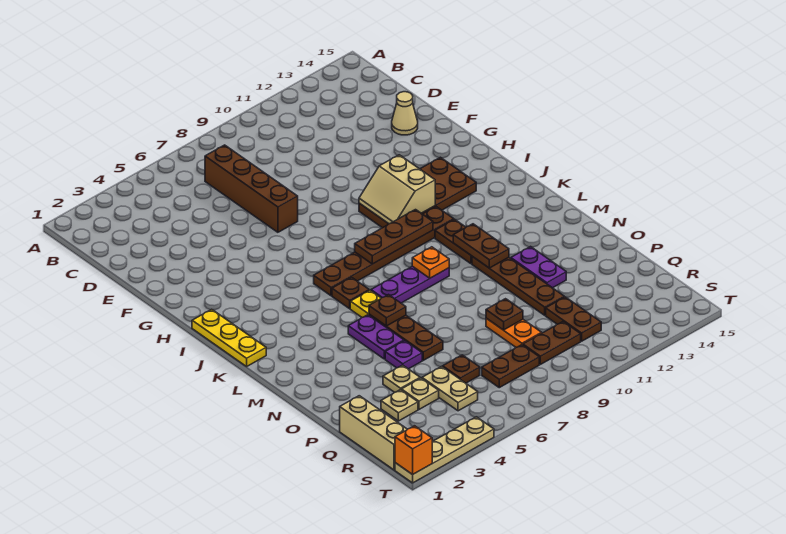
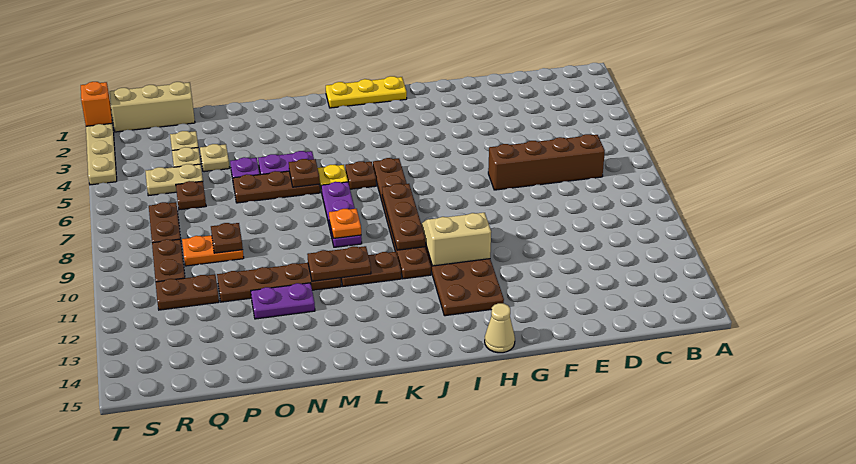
tan cone E14 level 1 -> tan cone H15 level 1

